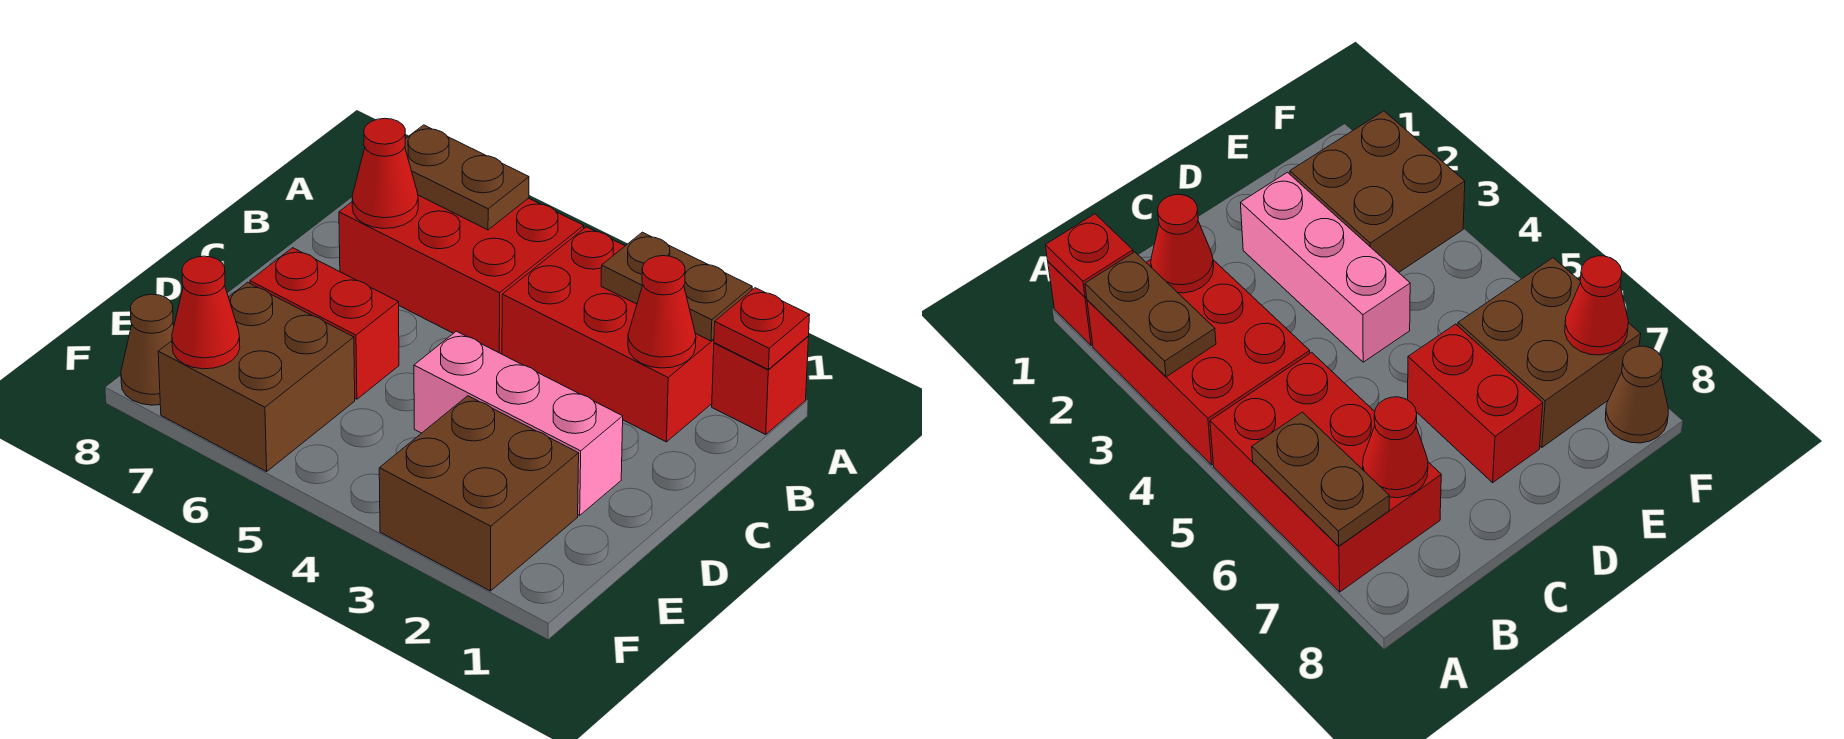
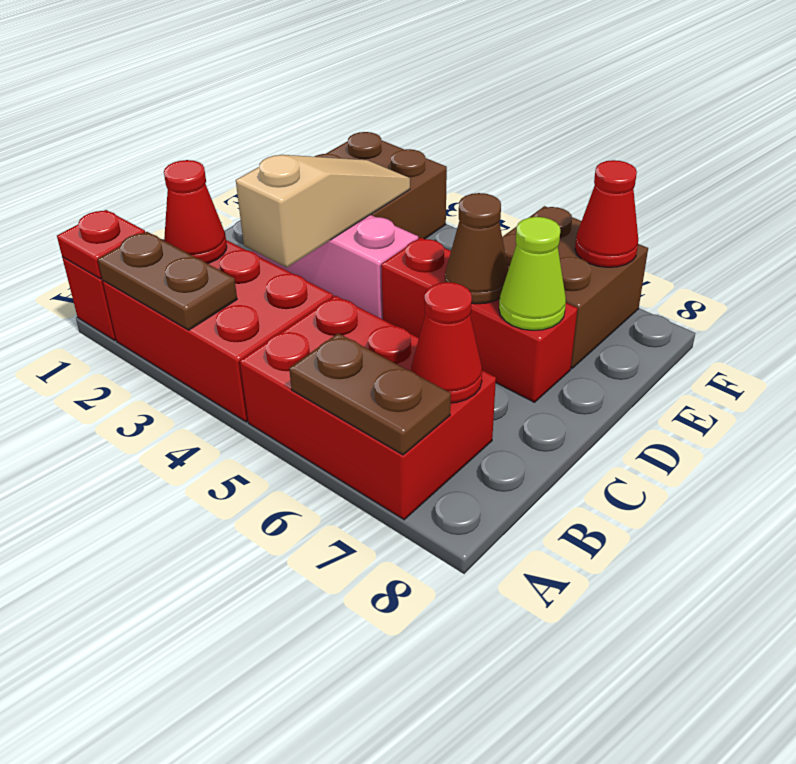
none -> tan slope C3:E3 level 2 top C
red brick D6:D7 level 1 -> red brick D5:D7 level 1
none -> lime cone D7 level 2
brown cone F8 level 1 -> brown cone D6 level 2

